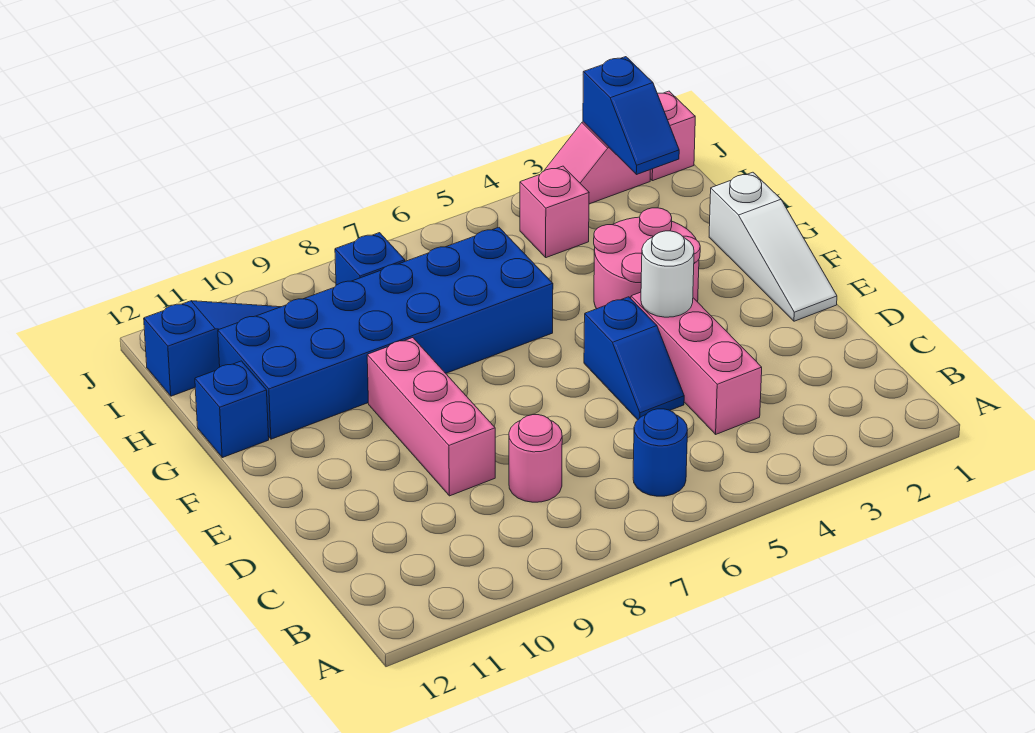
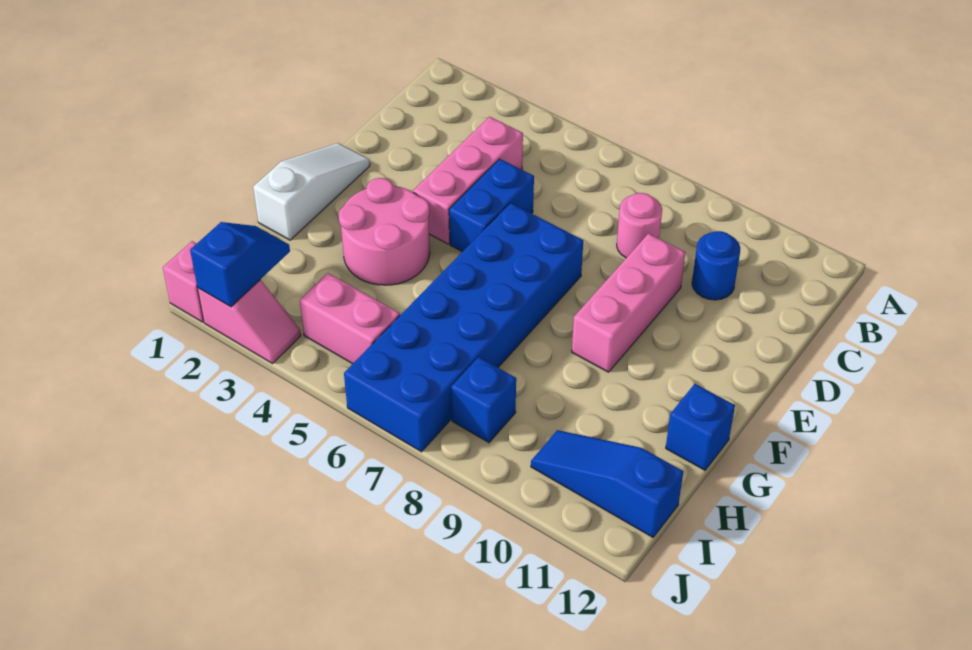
blue round brick B6 level 1 -> blue round brick C10 level 1
blue slope D5:E5 level 1 top E -> blue brick D5:E5 level 1
white round brick E4 level 2 -> none
blue brick G6:H11 level 1 -> blue brick E6:J7 level 1
pink brick I4 level 1 -> pink brick I4:I5 level 1

